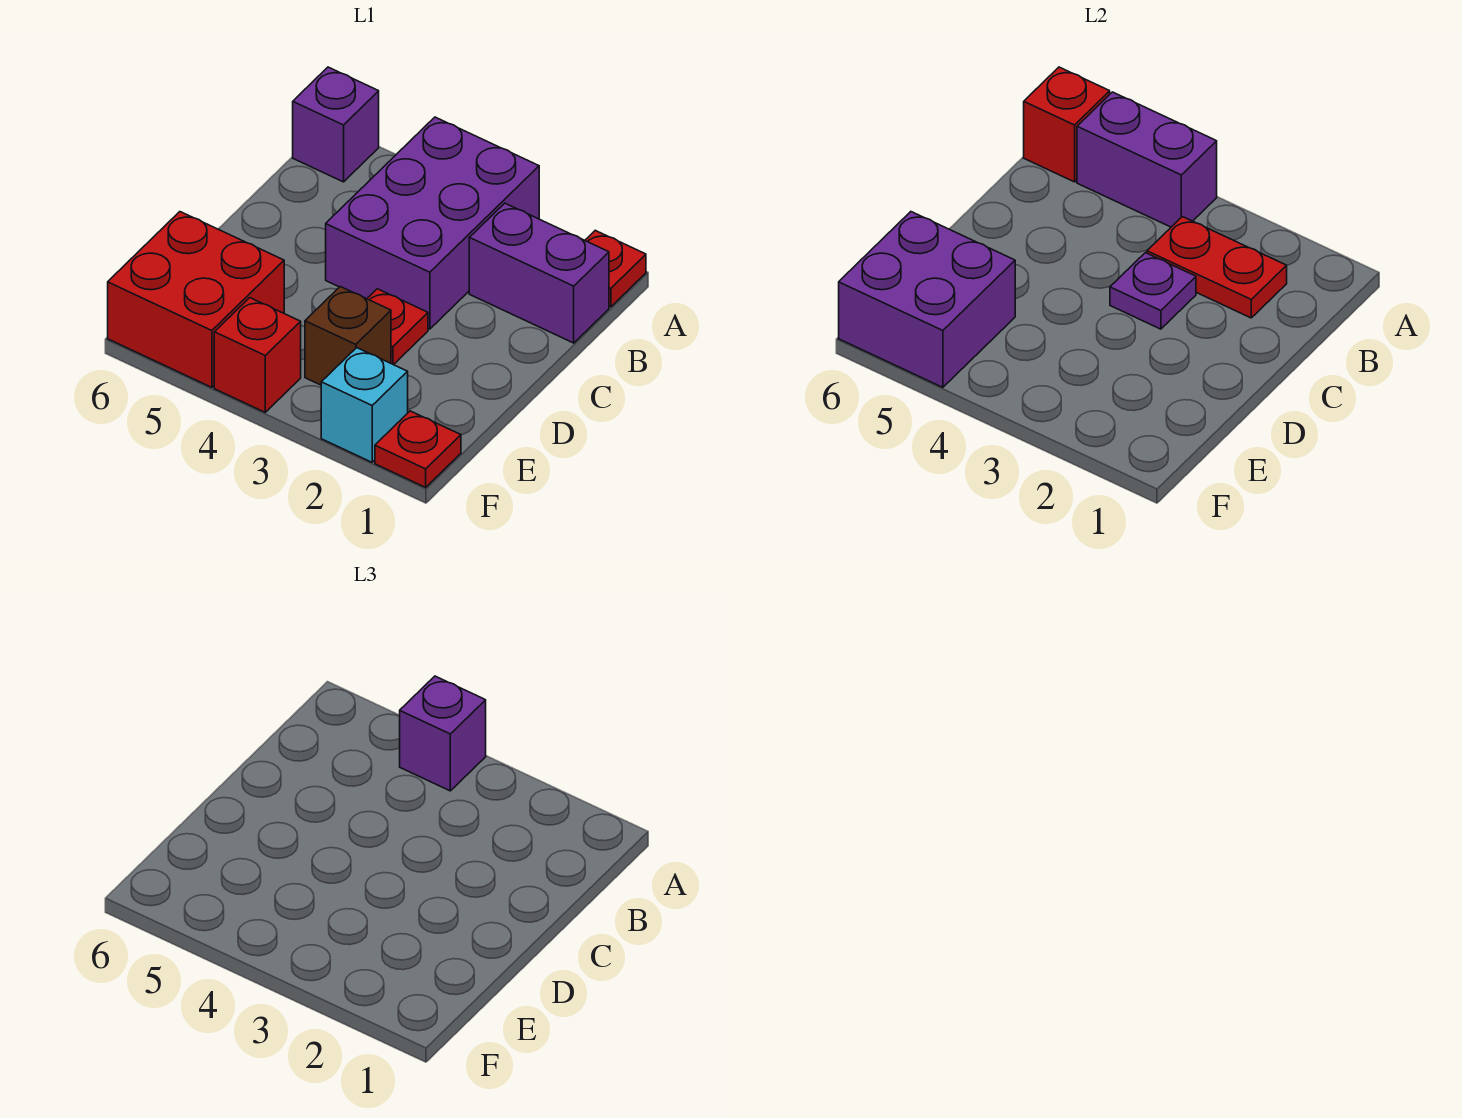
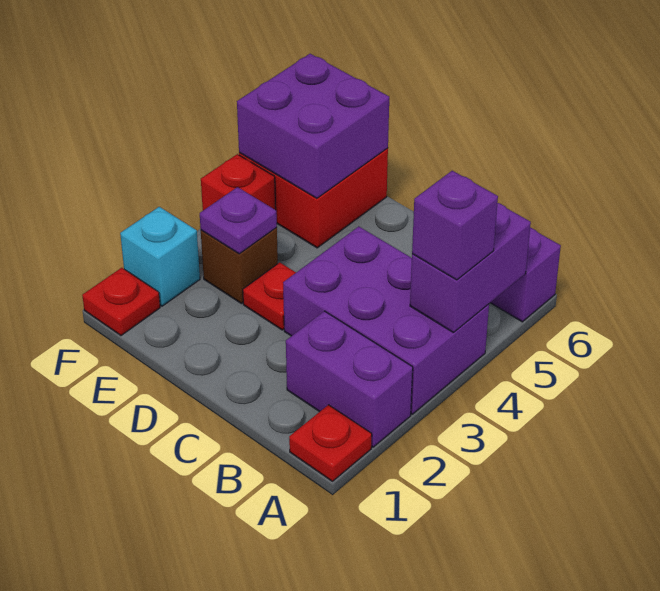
red brick A6 level 2 -> none
purple brick B1:B2 level 1 -> purple brick A2:B2 level 1
red plate B2:B3 level 2 -> none
purple plate C3 level 2 -> purple plate E3 level 2

